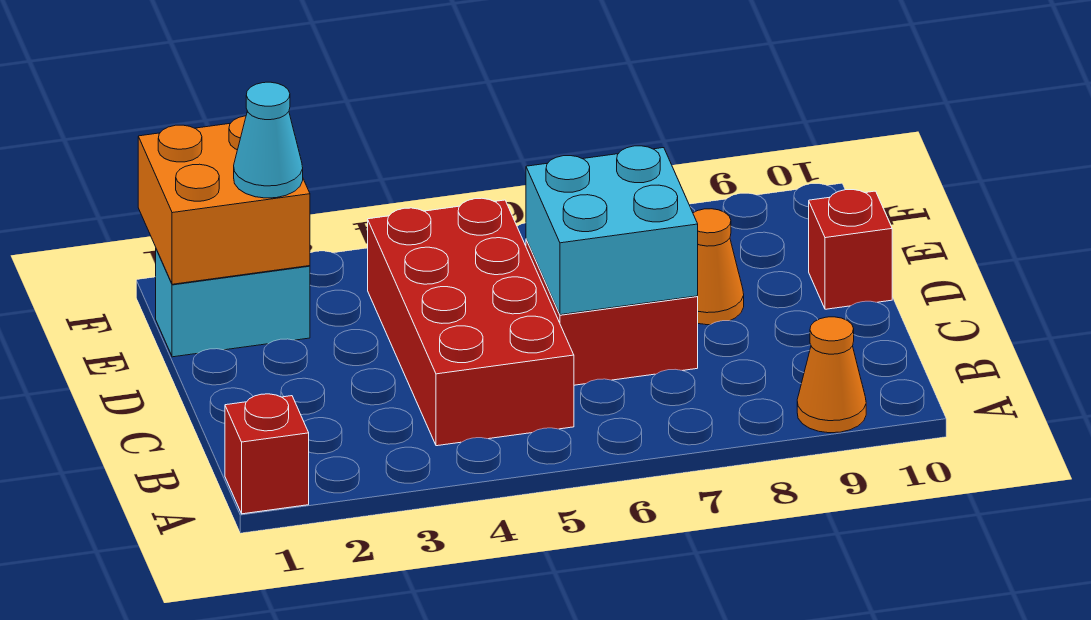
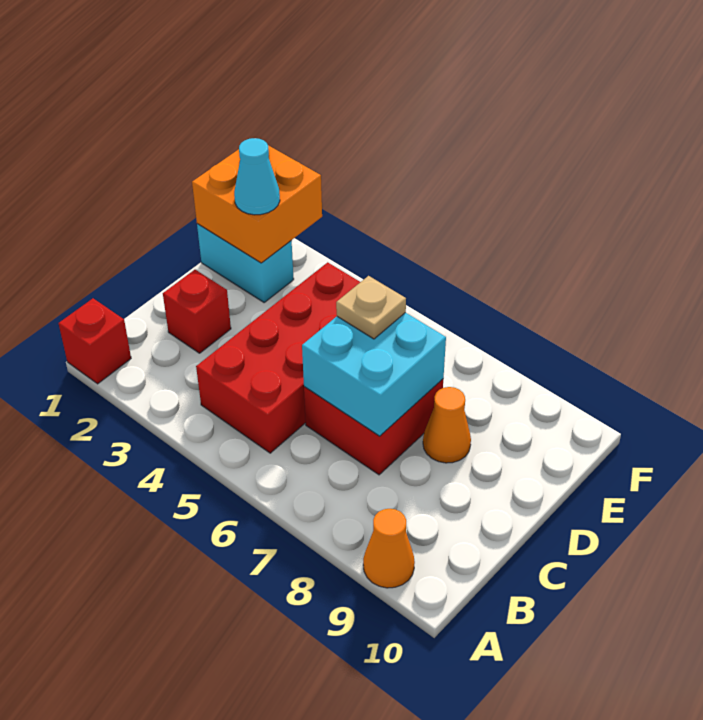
none -> tan plate D6 level 3
red brick D10 level 1 -> red brick C2 level 1

